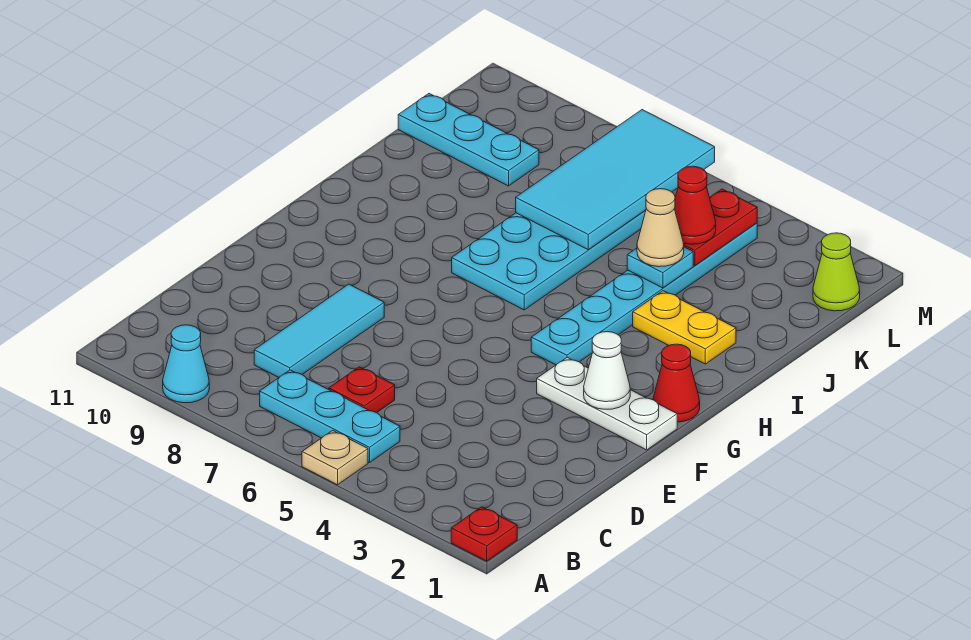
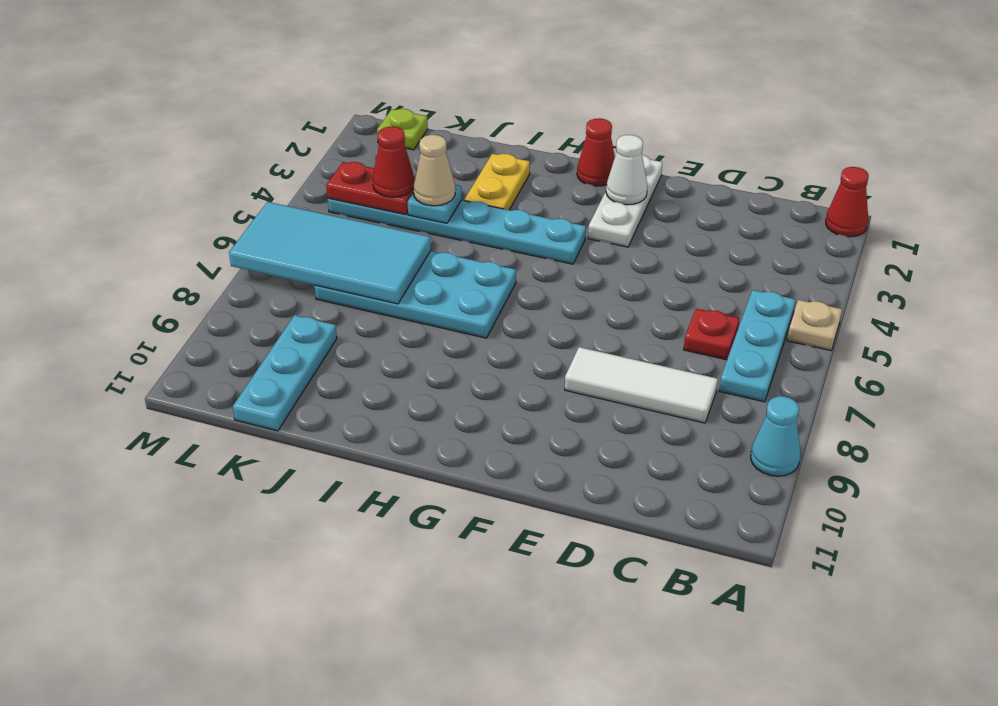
red plate A1 level 1 -> red cone A1 level 1
cyan tile C8:E8 level 1 -> white tile C8:E8 level 1
lime cone L1 level 1 -> lime plate L1 level 1

